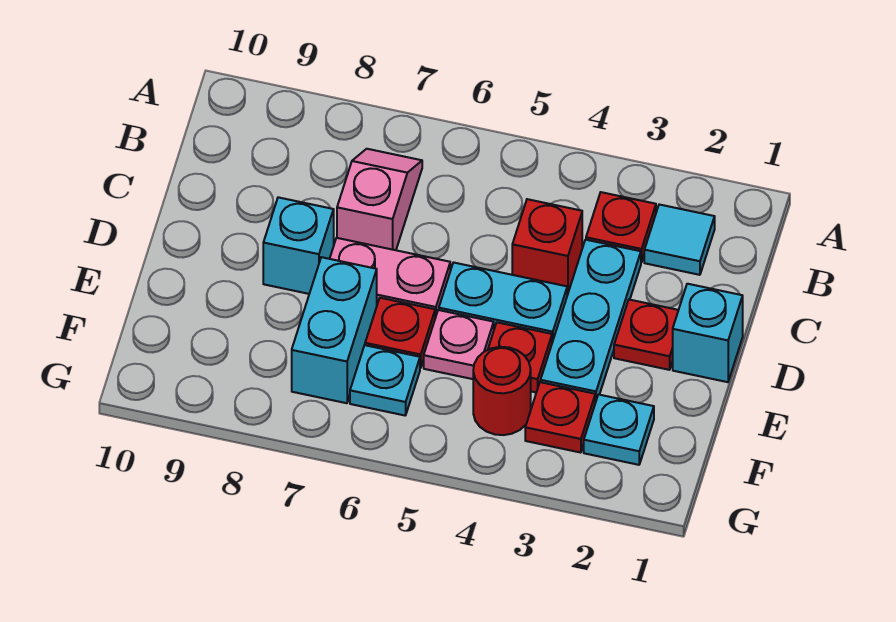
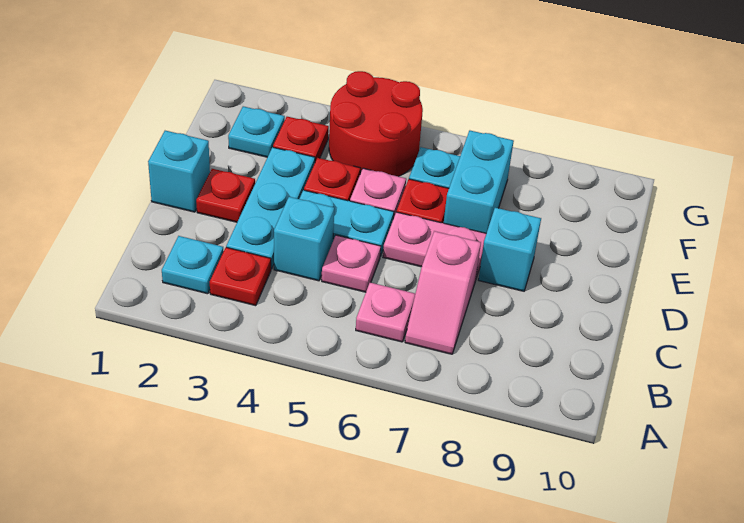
cyan tile B2 level 1 -> cyan plate B2 level 1
none -> pink plate B6 level 1
red brick C4 level 1 -> cyan brick C4 level 1
none -> pink plate C5 level 1
red round brick F4 level 1 -> red round brick F4:G5 level 1

